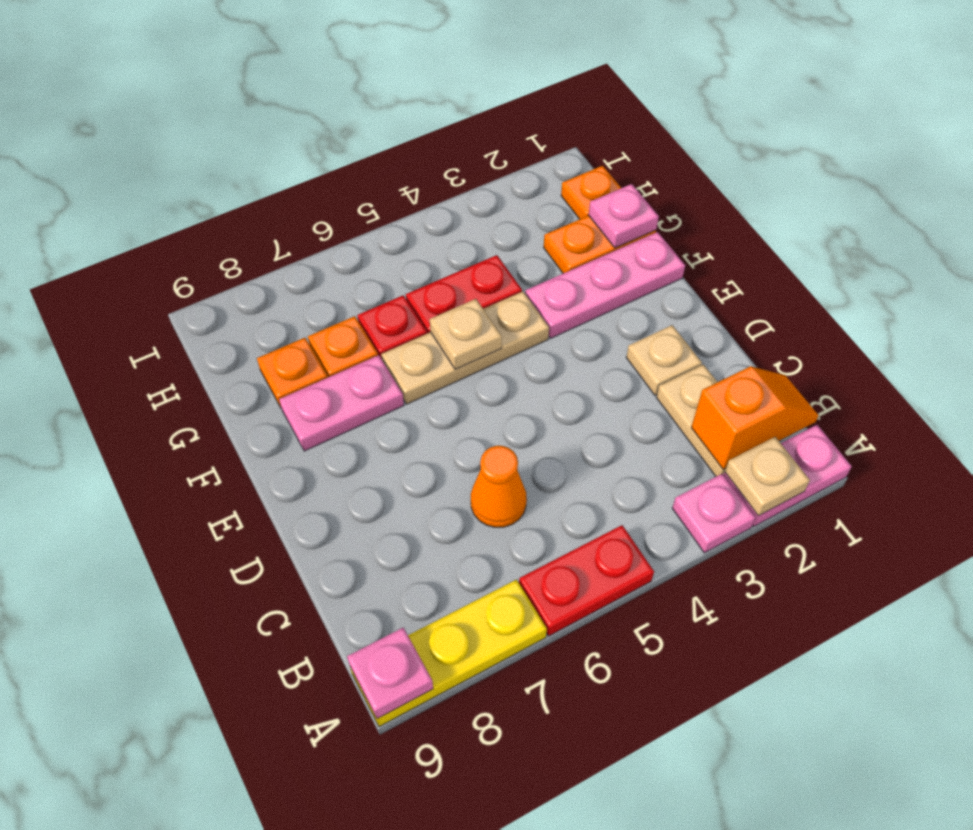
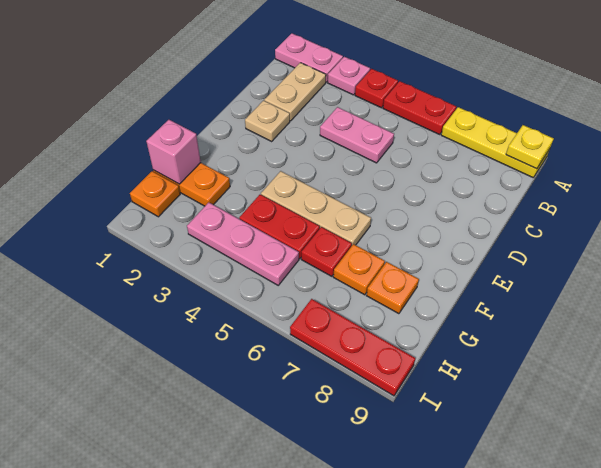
tan plate A2 level 2 -> none
none -> red plate A4 level 1
pink plate A9 level 2 -> yellow plate A9 level 2
orange slope B1:B2 level 2 top 2 -> none
orange cone C6 level 1 -> none
pink plate F1:F3 level 1 -> pink plate H3:H5 level 1
tan plate F5 level 2 -> none
pink plate F7:F8 level 1 -> pink plate C4:C5 level 1
pink plate G1 level 2 -> pink brick G1 level 2
none -> red plate I7:I9 level 1

